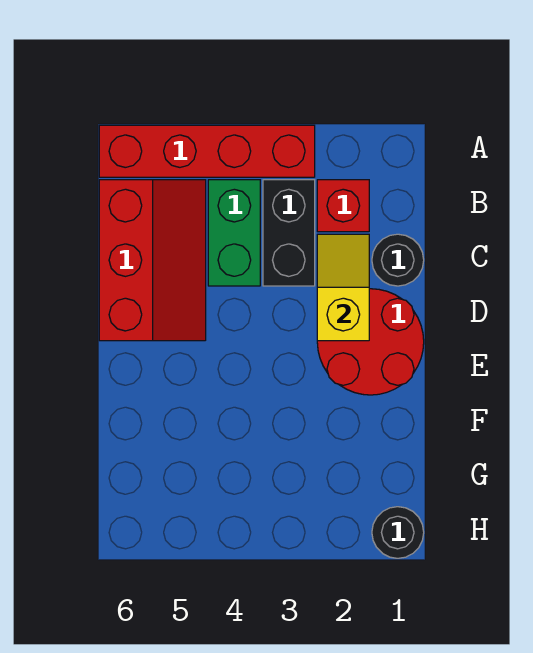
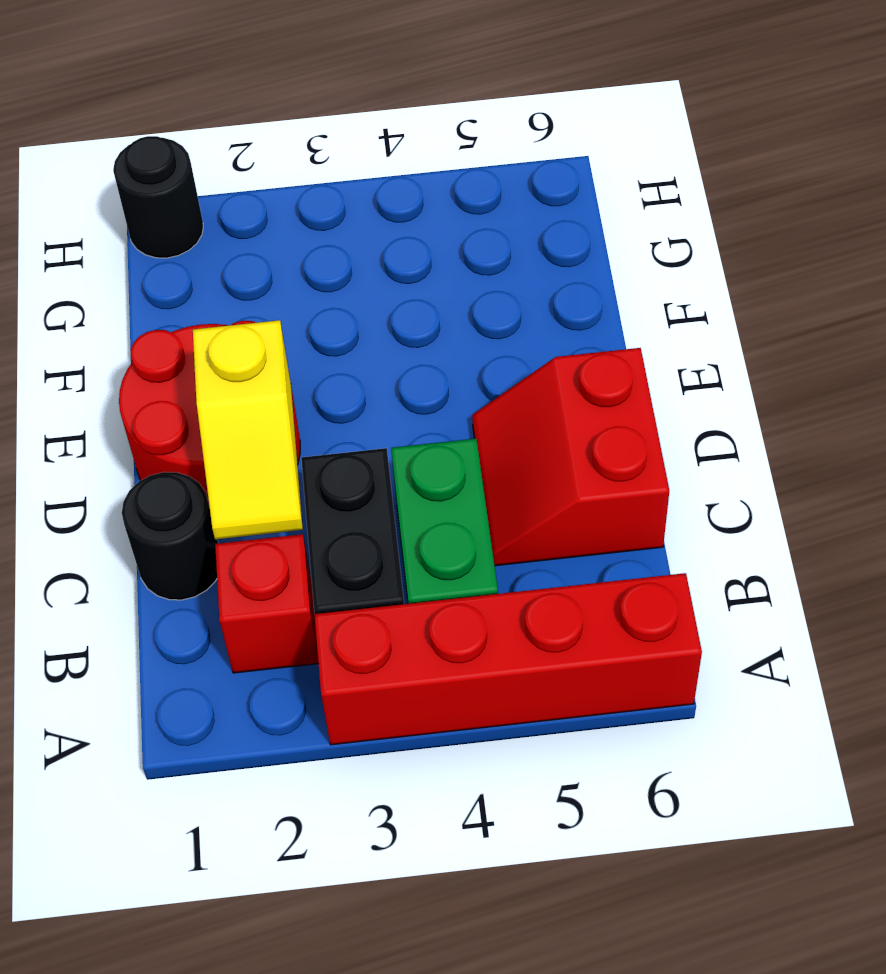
red slope B5:D6 level 1 top 6 -> red slope C5:D6 level 1 top 6

